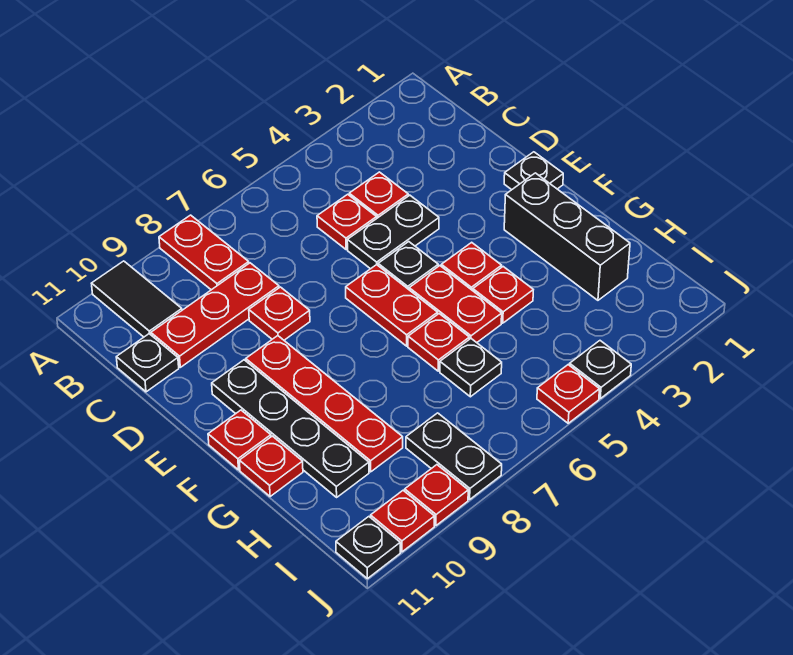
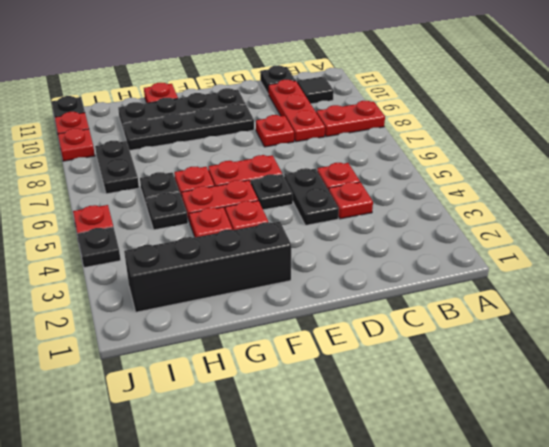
black tile A10:B10 level 1 -> black tile B10 level 1
black plate E1 level 1 -> black plate H5 level 1
red plate E9:H9 level 1 -> black plate E9:H9 level 1
black brick F2:H2 level 1 -> black brick F2:I2 level 1
red plate F11 level 1 -> none
black plate I8:J8 level 1 -> black plate I7:I8 level 1

